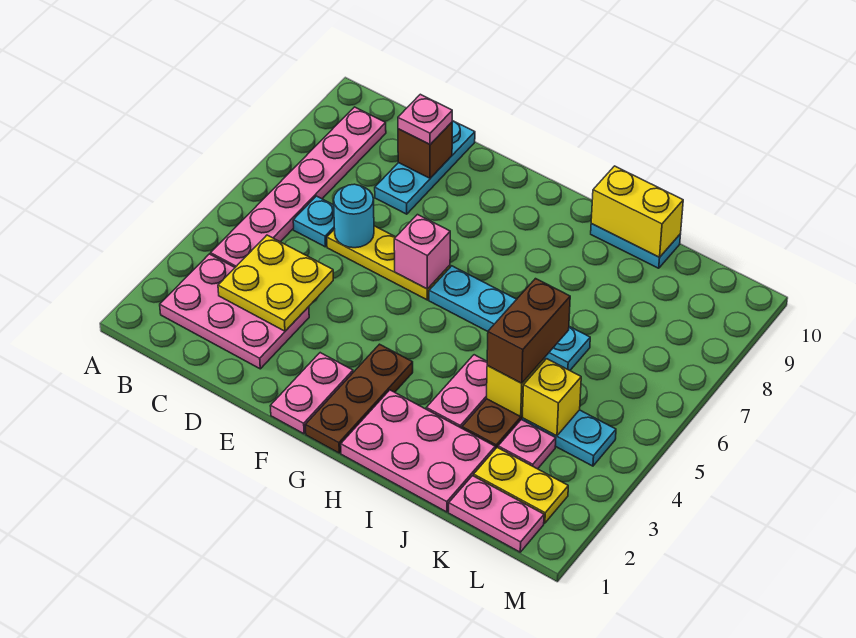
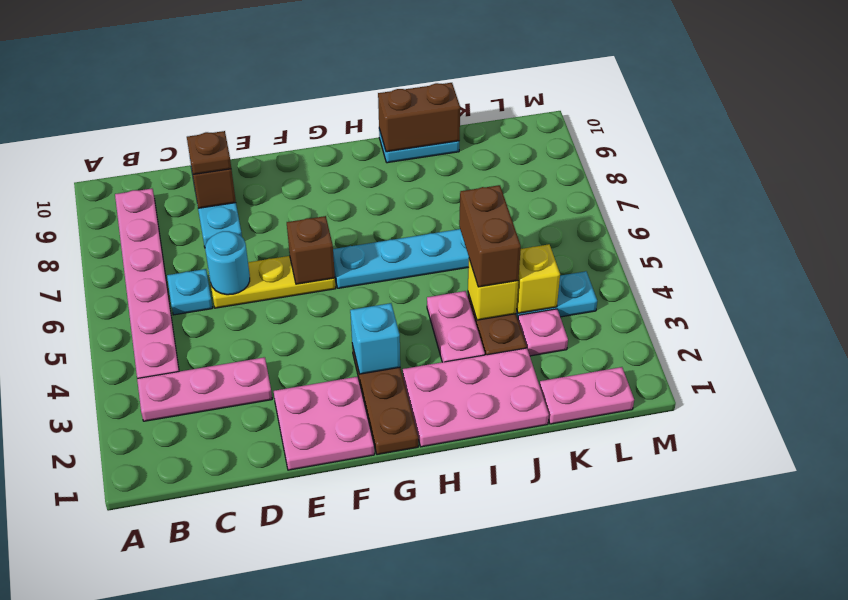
pink plate B2:D3 level 1 -> pink plate B3:D3 level 1
yellow plate C3:D4 level 2 -> none
pink plate D9 level 3 -> brown plate D9 level 3
pink plate F1:F2 level 1 -> pink plate E1:F2 level 1
pink brick F6 level 2 -> brown brick F6 level 2
none -> cyan brick G3 level 2
yellow brick I10:J10 level 2 -> brown brick I10:J10 level 2
yellow plate K2:L2 level 1 -> none

